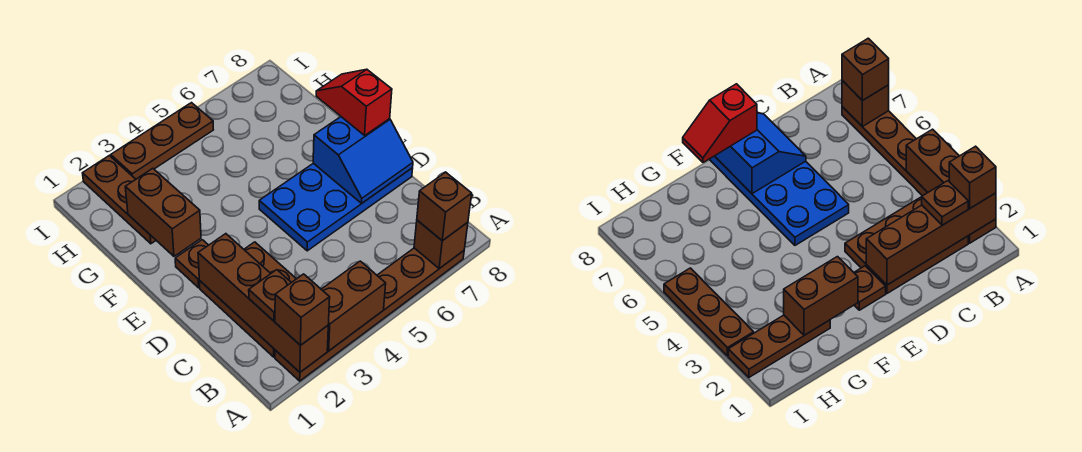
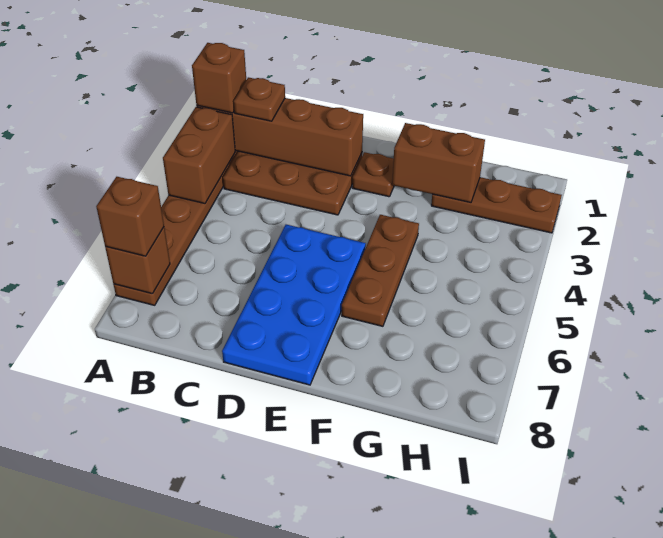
blue slope D7:E8 level 2 top E -> none
red slope E8:F8 level 3 top E -> none
brown plate I3:I5 level 1 -> brown plate F4:F6 level 1

